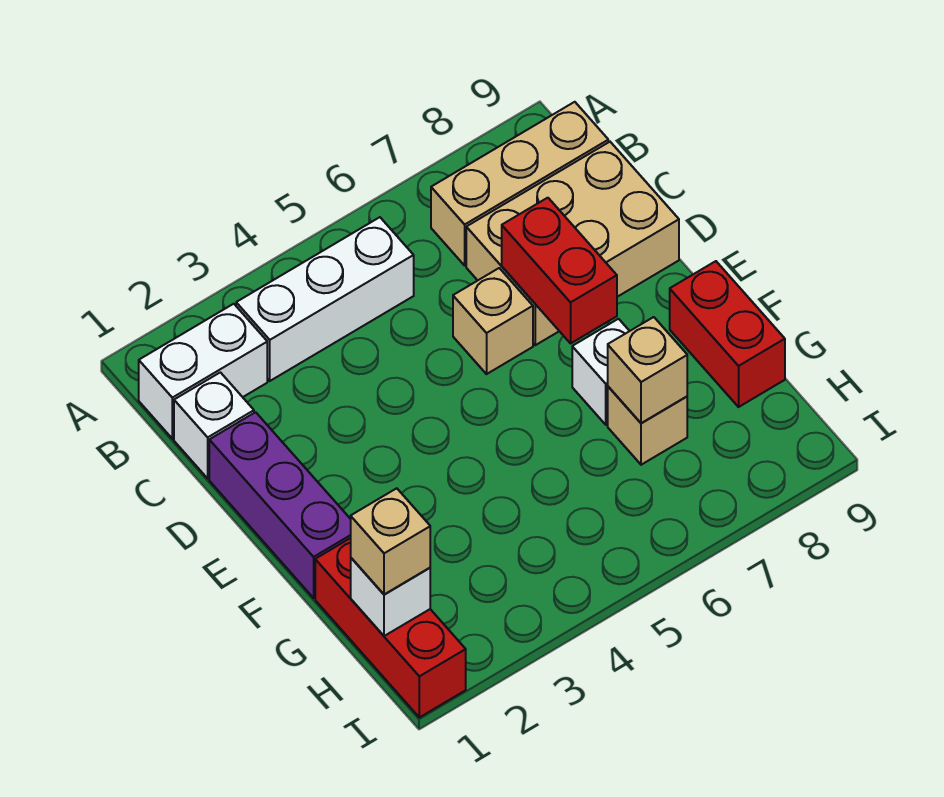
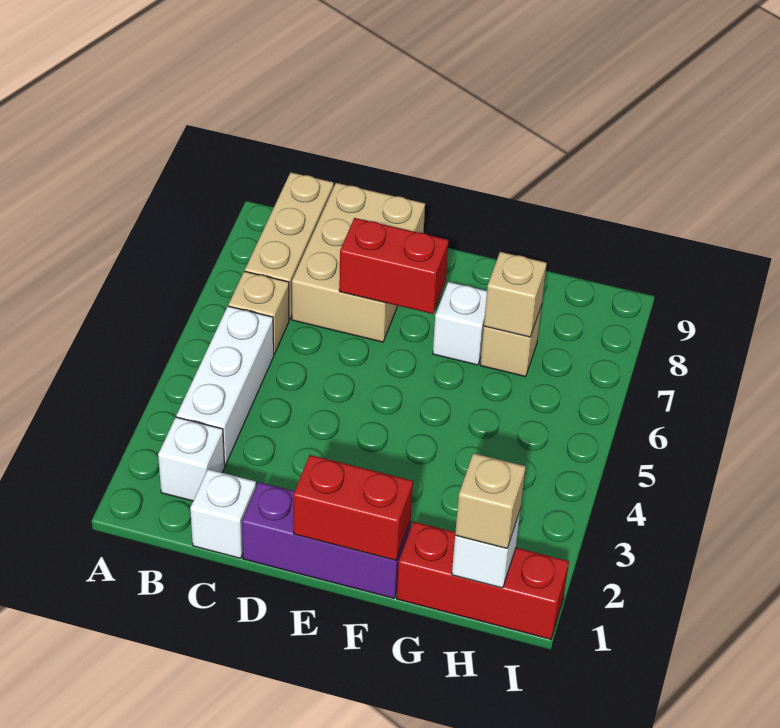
white brick B1:B2 level 1 -> white brick B2 level 1
tan brick D6 level 1 -> tan brick B6 level 1
red brick F9:G9 level 1 -> red brick E1:F1 level 2

